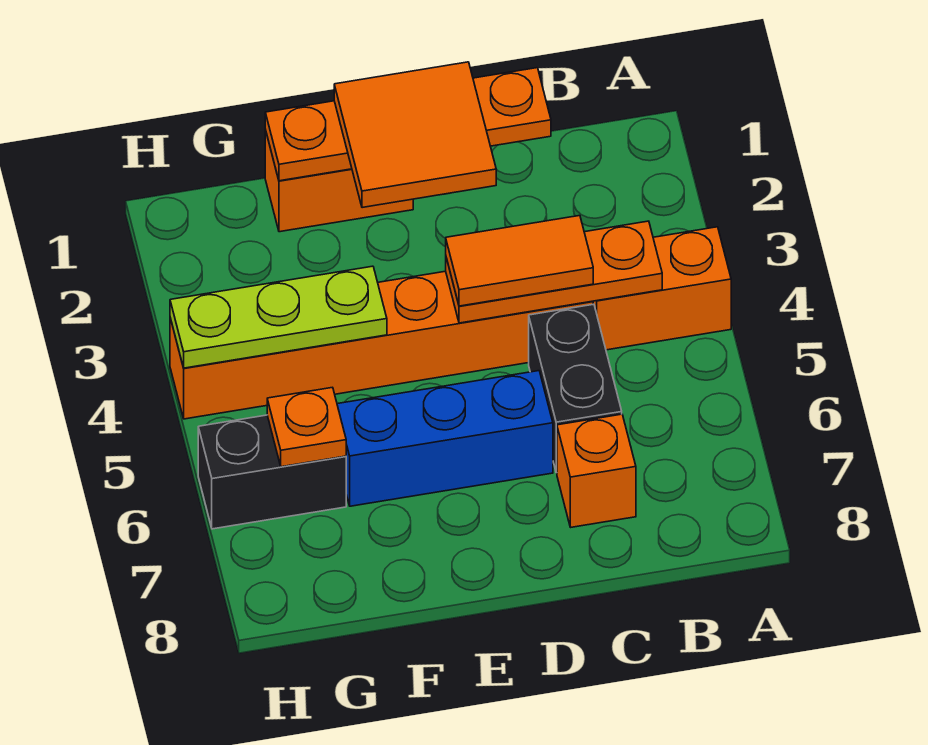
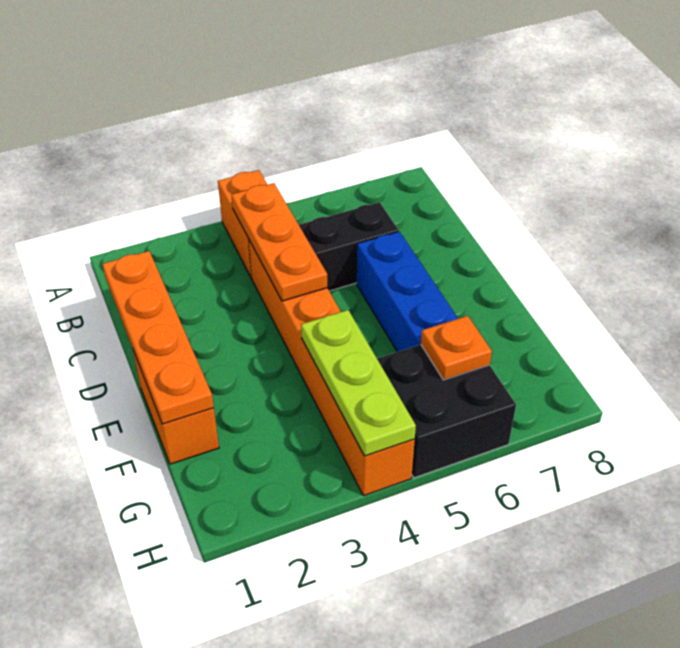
orange tile C4:D4 level 3 -> none
orange brick C7 level 1 -> none
orange tile D1:E2 level 3 -> none
black brick G6:H6 level 1 -> black brick G5:H6 level 1

